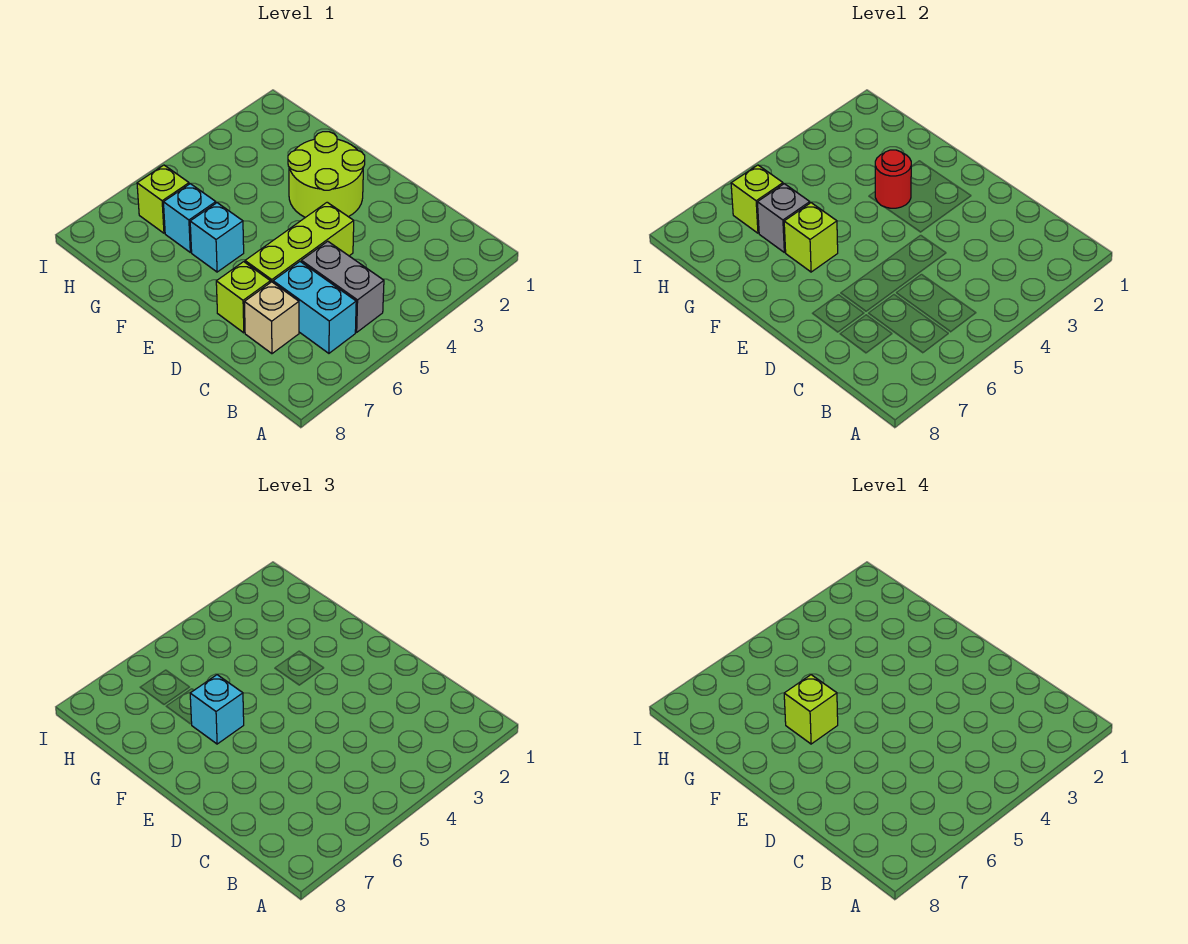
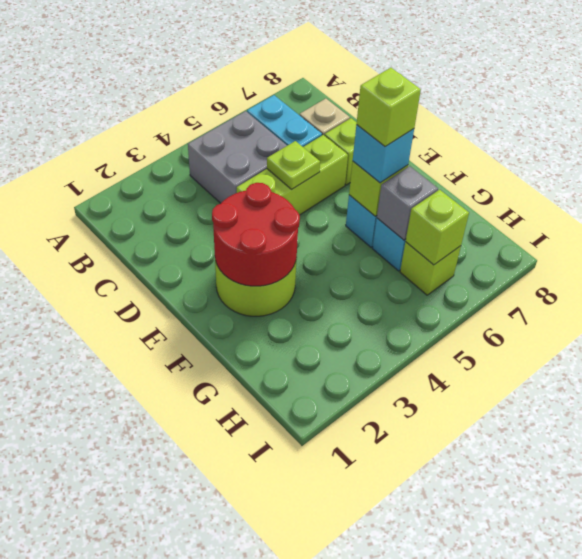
grey brick B5:C5 level 1 -> grey brick B4:C5 level 1
none -> lime plate D5 level 2
red round brick F3 level 2 -> red round brick E2:F3 level 2

